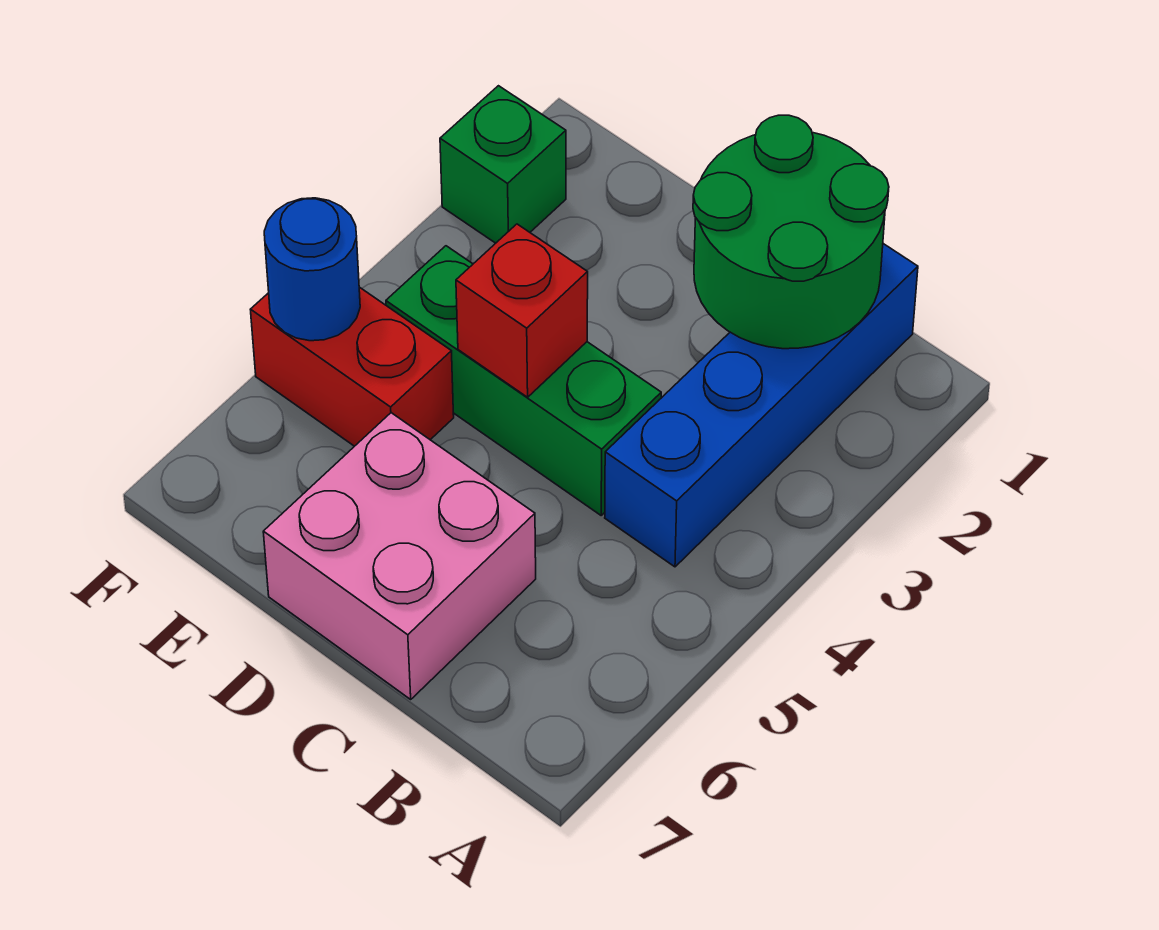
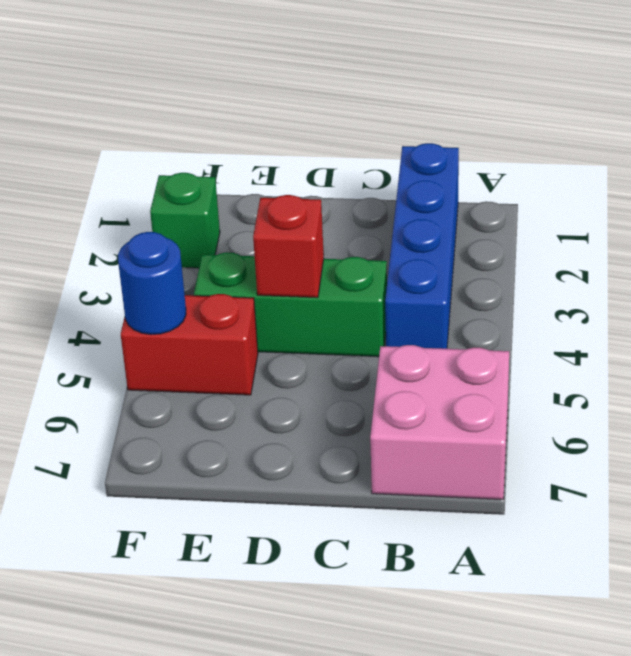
green round brick B1:C2 level 2 -> none
pink brick C6:D7 level 1 -> pink brick A6:B7 level 1

